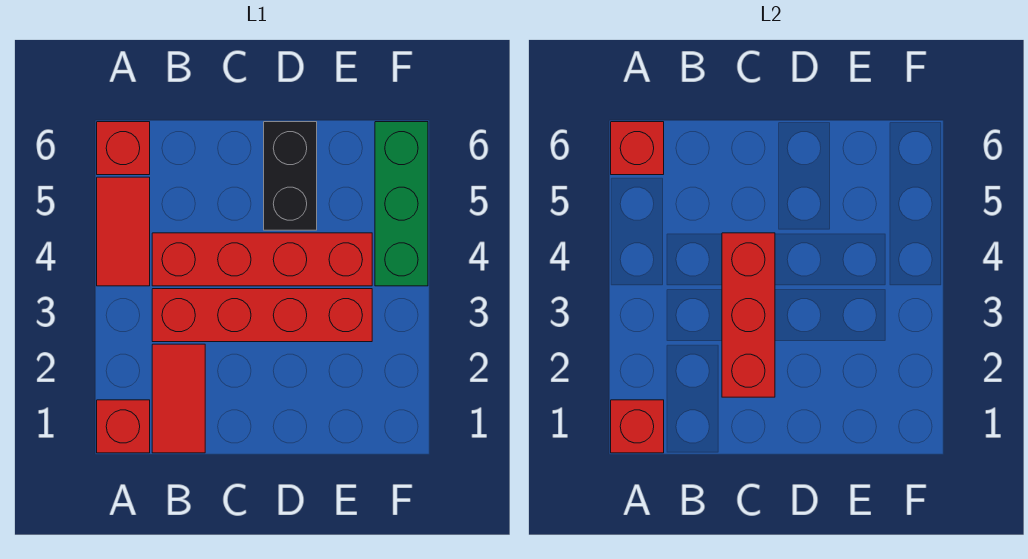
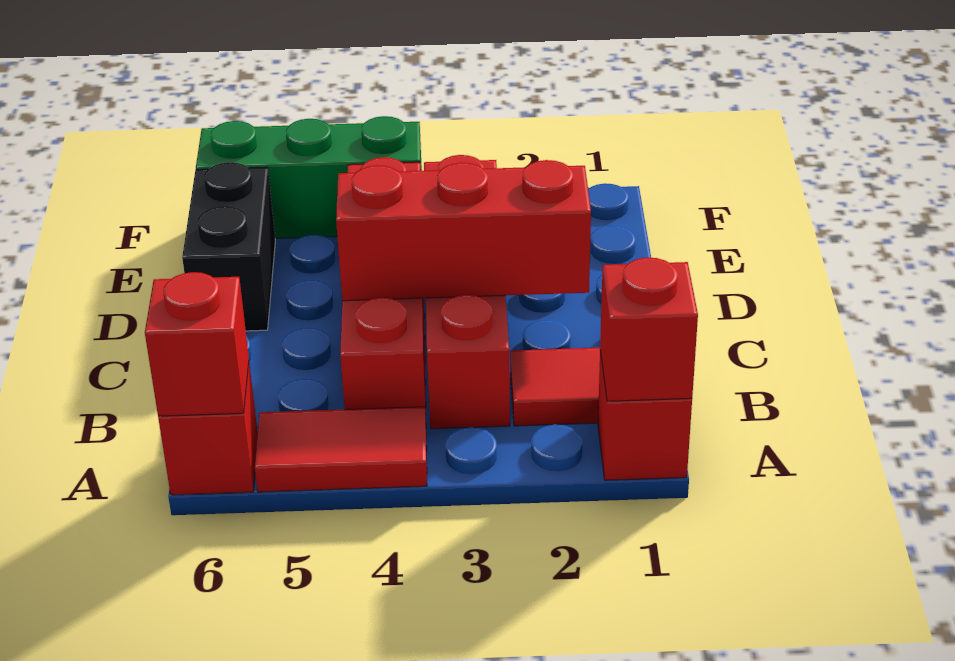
black brick D5:D6 level 1 -> black brick D6:E6 level 1

